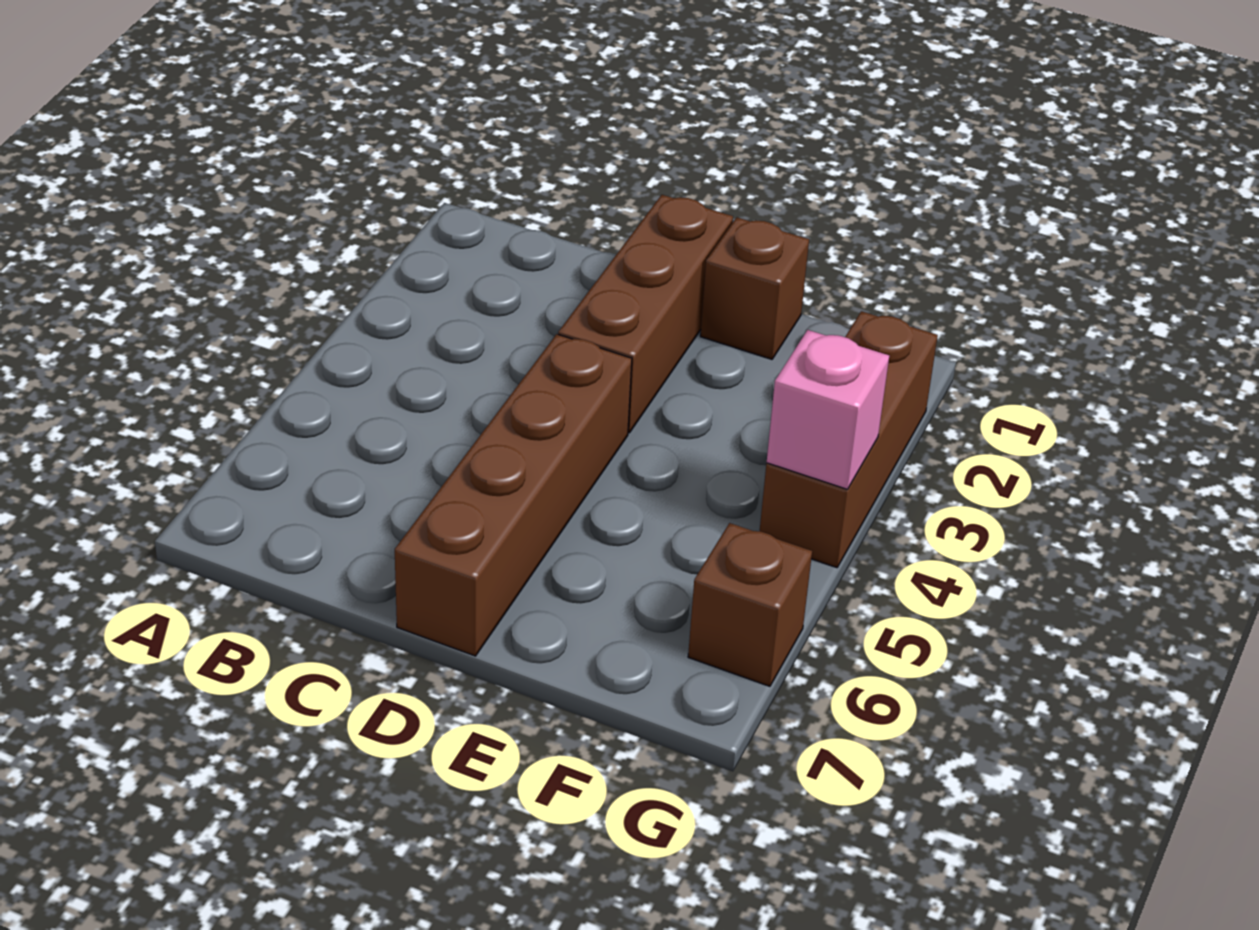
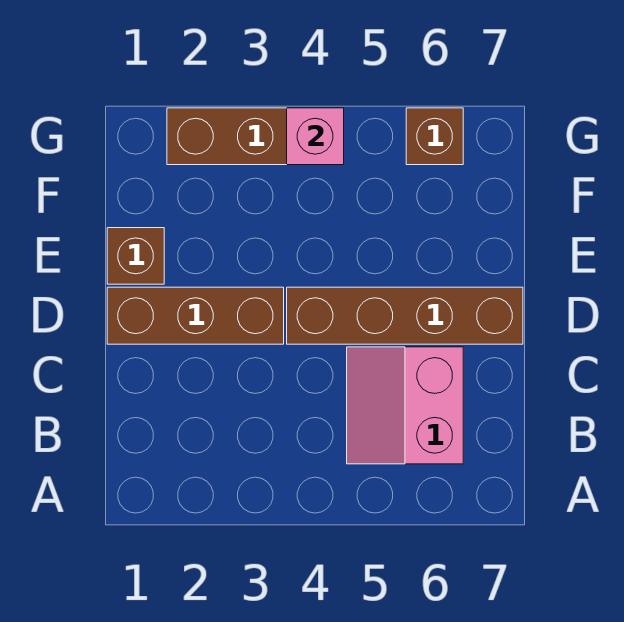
none -> pink slope B5:C6 level 1 top 6

